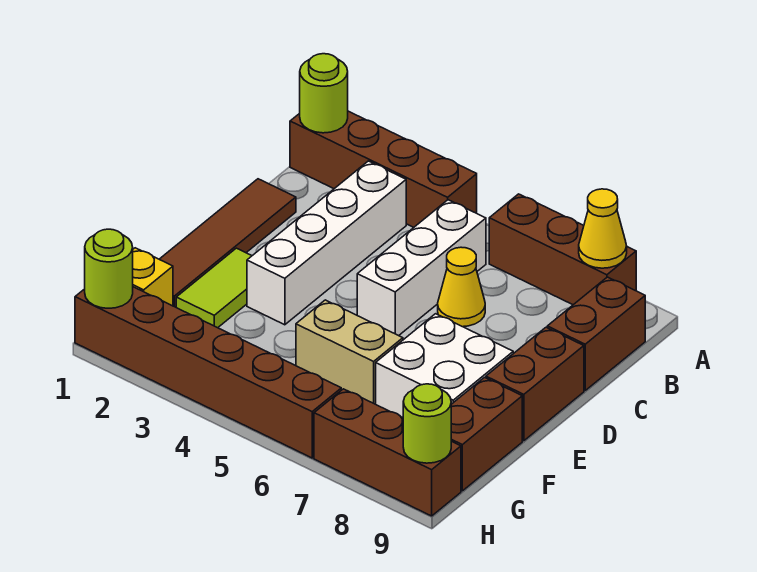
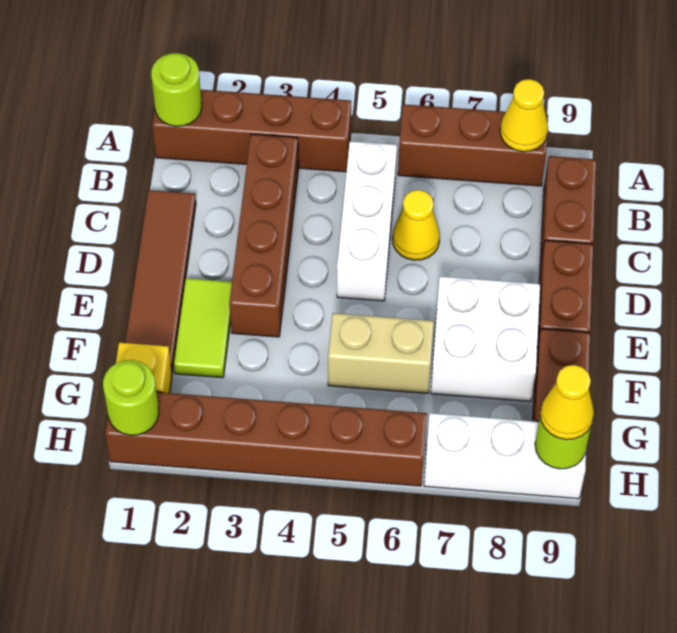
white brick B3:E3 level 1 -> brown brick B3:E3 level 1
brown brick H7:H9 level 1 -> white brick H7:H9 level 1
none -> yellow cone H9 level 3

